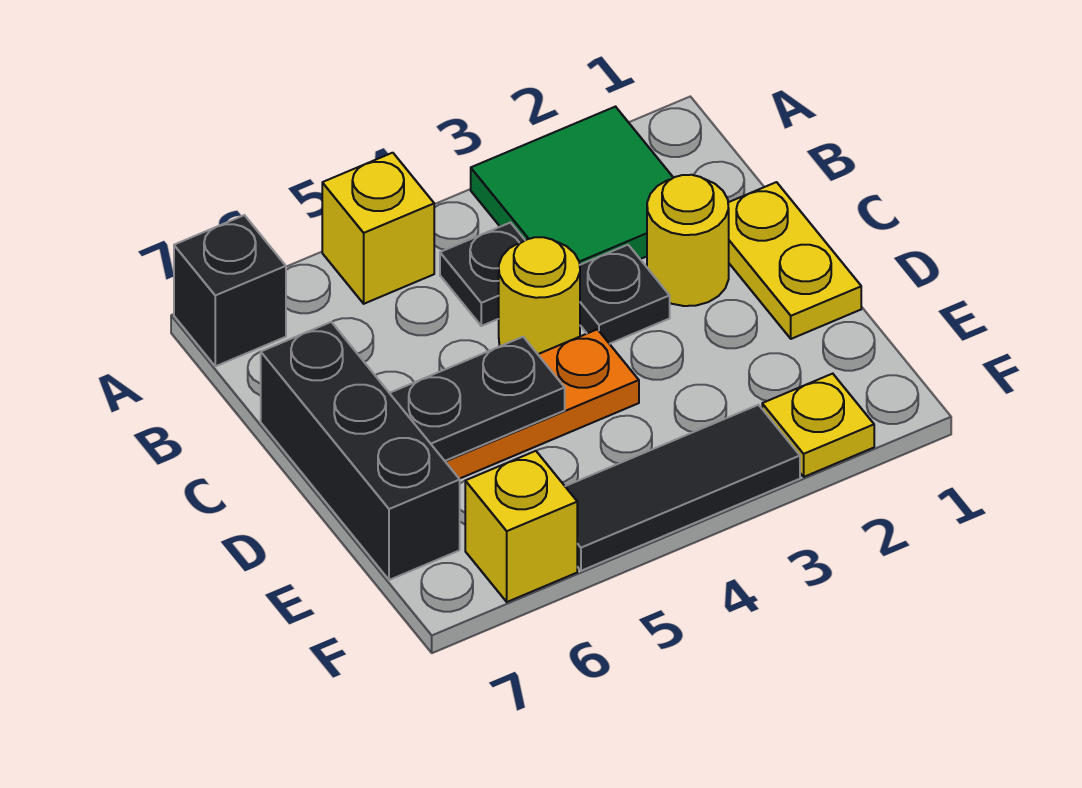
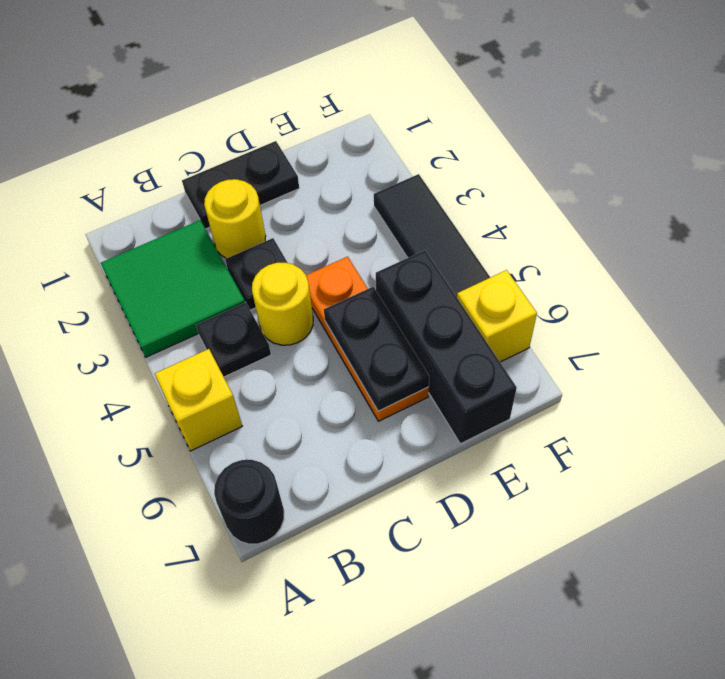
black brick A7 level 1 -> black round brick A7 level 1
yellow plate C1:D1 level 1 -> black plate C1:D1 level 1
black brick C7:E7 level 1 -> black brick E5:E7 level 1
yellow plate F2 level 1 -> none

